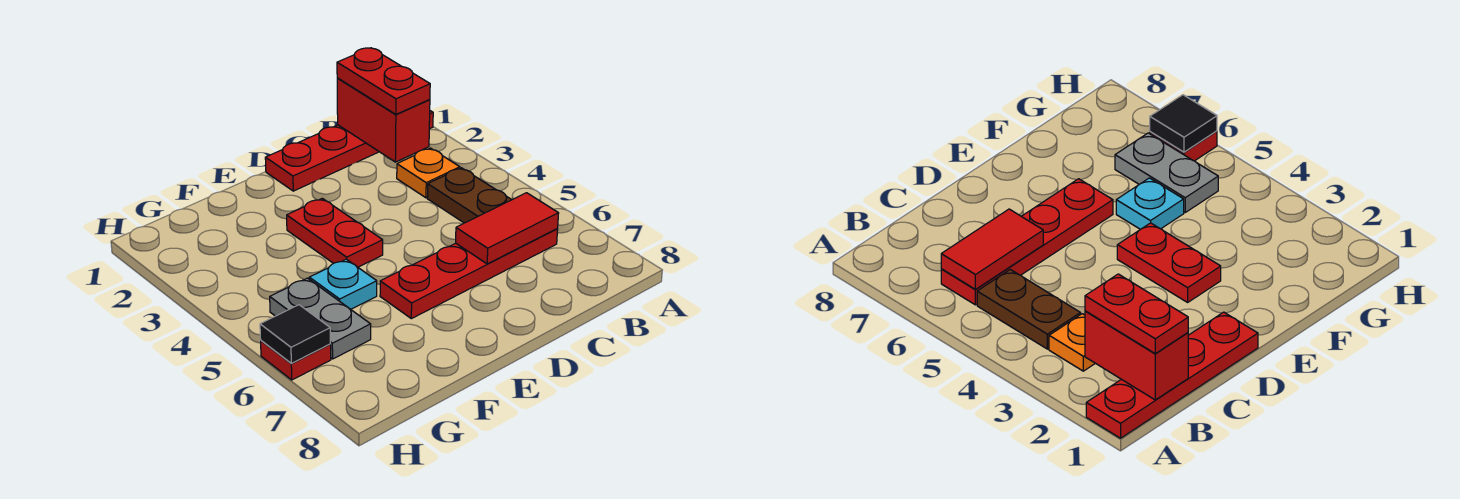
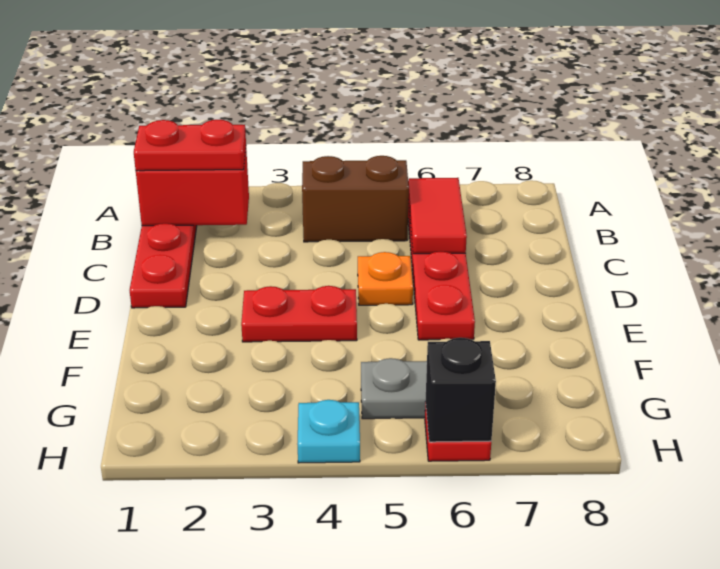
orange plate B3 level 1 -> orange plate D5 level 1
brown plate B4:B5 level 1 -> brown brick B4:B5 level 1
cyan plate F5 level 1 -> cyan plate H4 level 1
black tile H6 level 2 -> black brick H6 level 2

